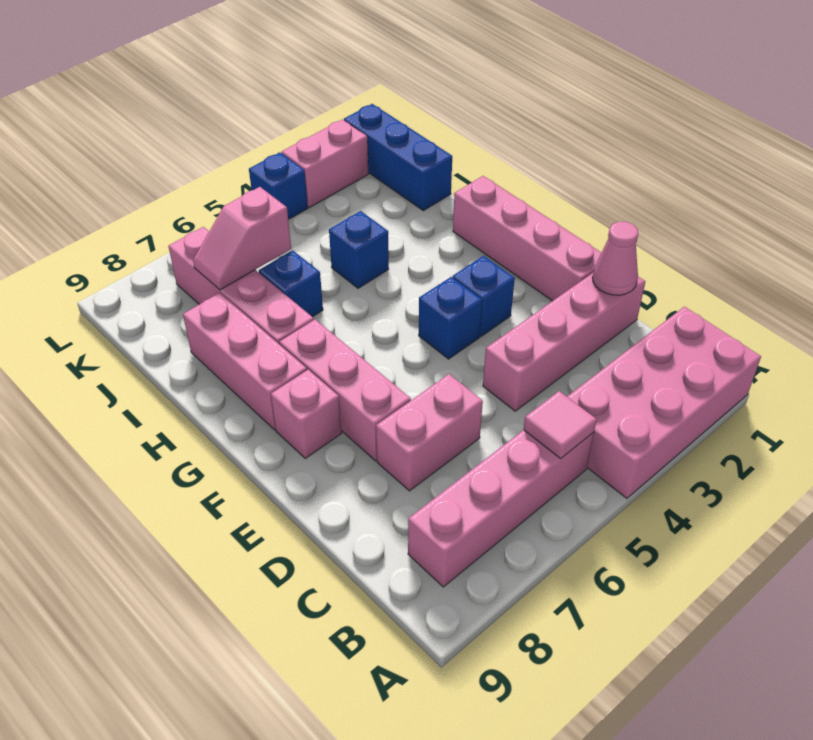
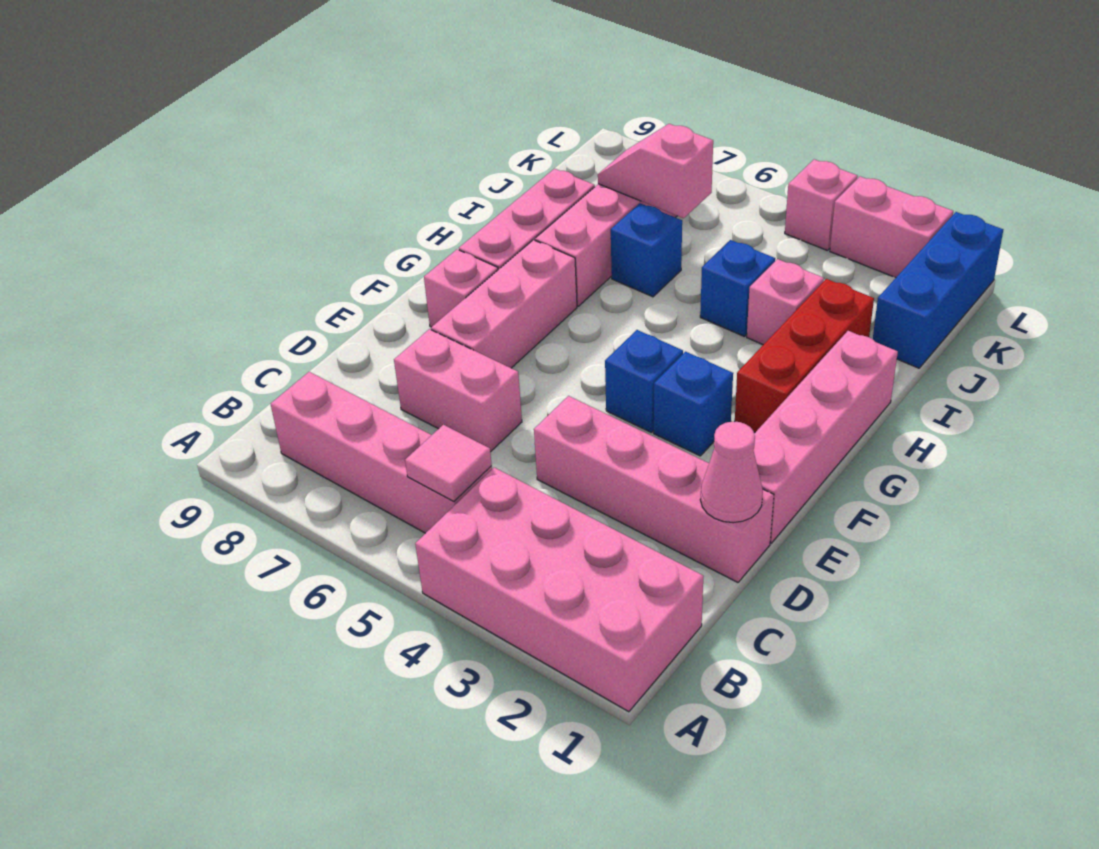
none -> red brick G2:I2 level 1
none -> pink brick I3 level 1
blue brick L4 level 1 -> pink brick L4 level 1

